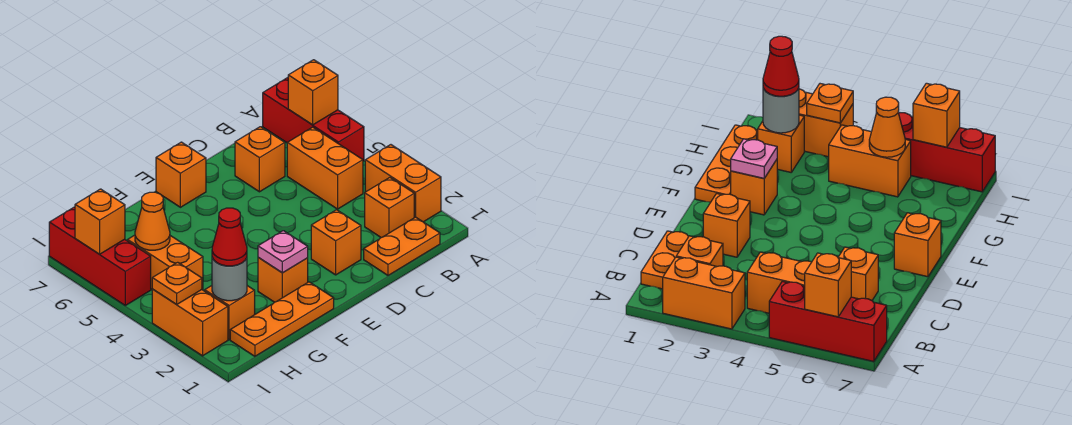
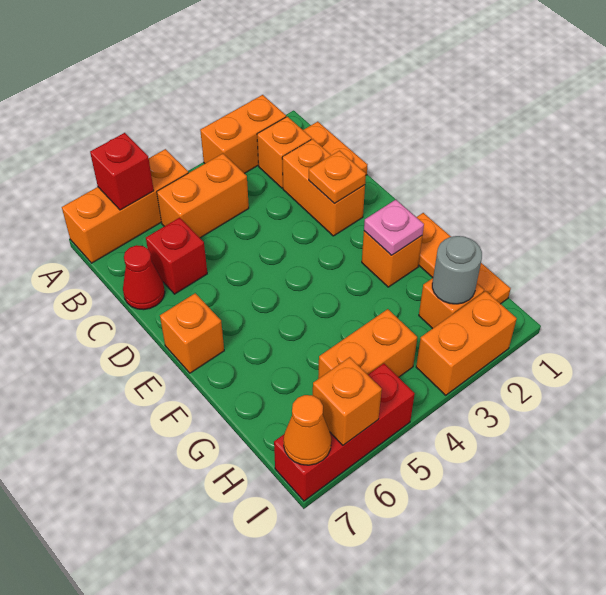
red brick A5:A7 level 1 -> orange brick A5:A7 level 1
orange brick A6 level 2 -> red brick A6 level 2
orange brick C6 level 1 -> red brick C6 level 1
orange brick D2 level 1 -> orange brick C2:D2 level 1
red cone H2 level 3 -> red cone C7 level 1
orange cone H5 level 2 -> orange cone I7 level 2
orange plate I3 level 2 -> orange plate D2 level 2

